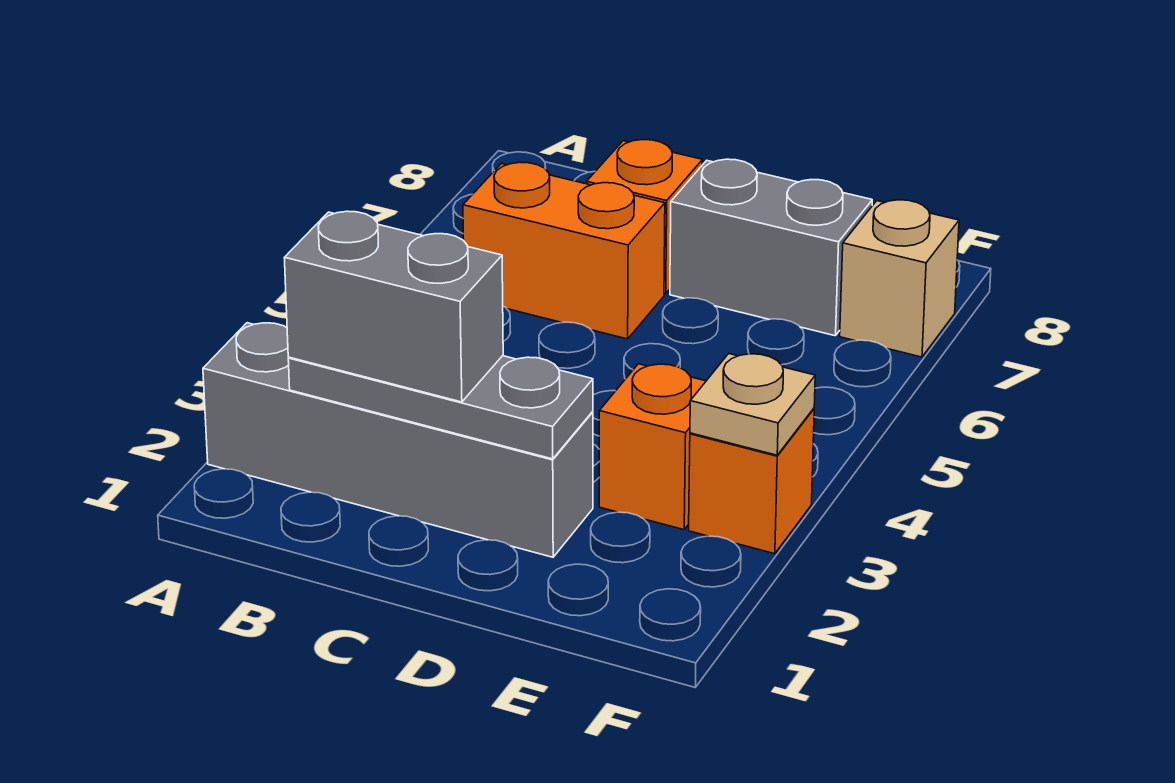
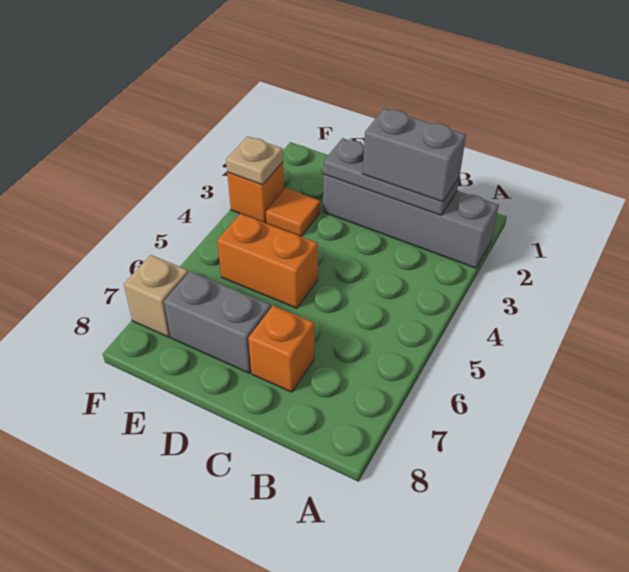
orange brick B6:C6 level 1 -> orange brick D5:E5 level 1
orange brick E3 level 1 -> orange tile E3 level 1

